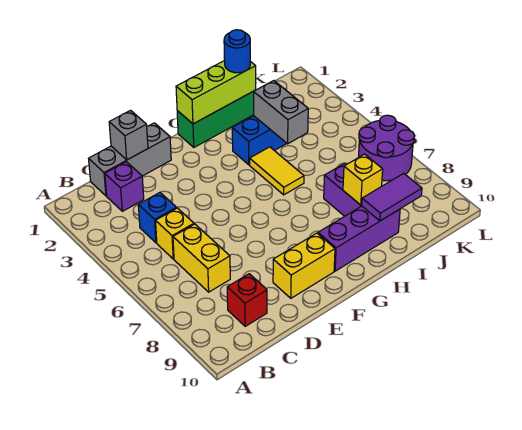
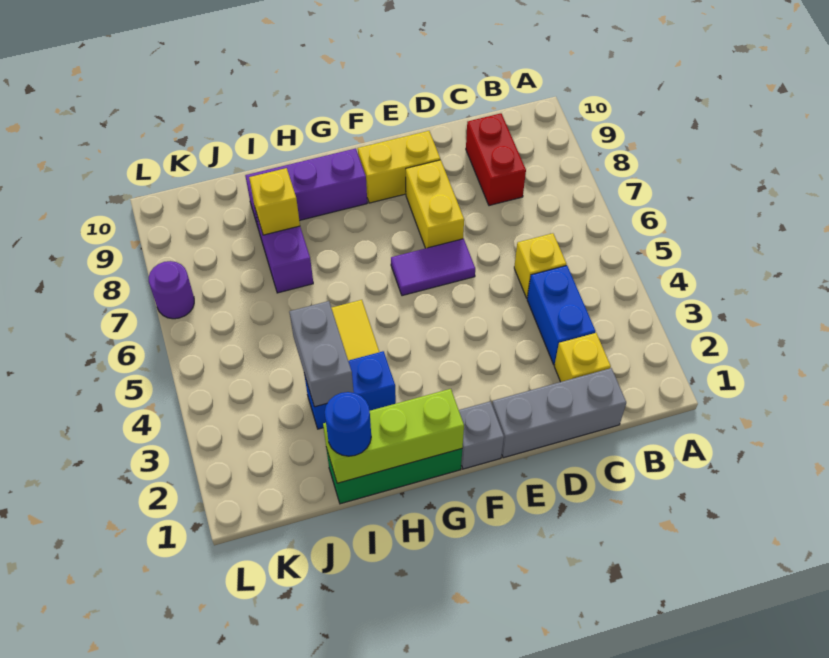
purple brick C2 level 1 -> yellow brick C2 level 1
blue brick C4 level 1 -> blue brick C3:C4 level 1
yellow brick C6:C7 level 1 -> yellow brick E7:E8 level 1
red brick C9 level 1 -> red brick C8:C9 level 1
grey brick D1 level 2 -> grey brick F1 level 1
purple tile I9:J9 level 2 -> purple tile E6:F6 level 1
purple round brick K6:L7 level 1 -> purple round brick L7 level 1

